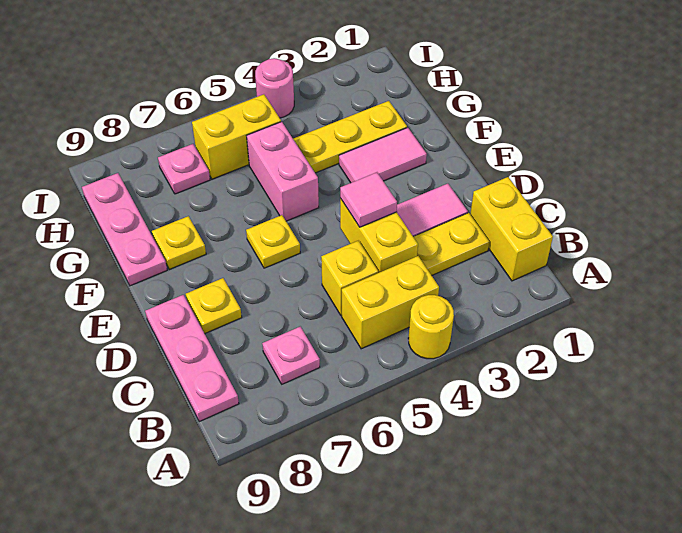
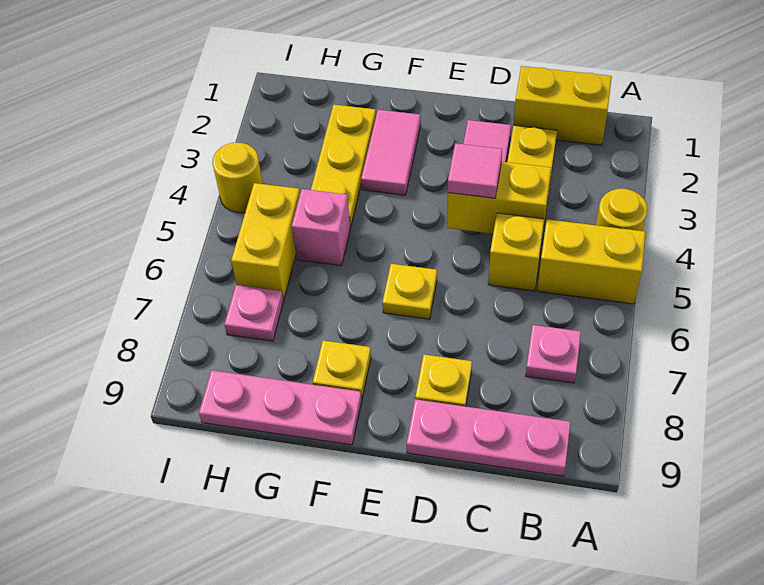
yellow brick B4:B5 level 1 -> yellow brick A5:B5 level 1
pink brick F5:G5 level 1 -> pink brick G5 level 1
pink round brick I4 level 1 -> yellow round brick I4 level 1

